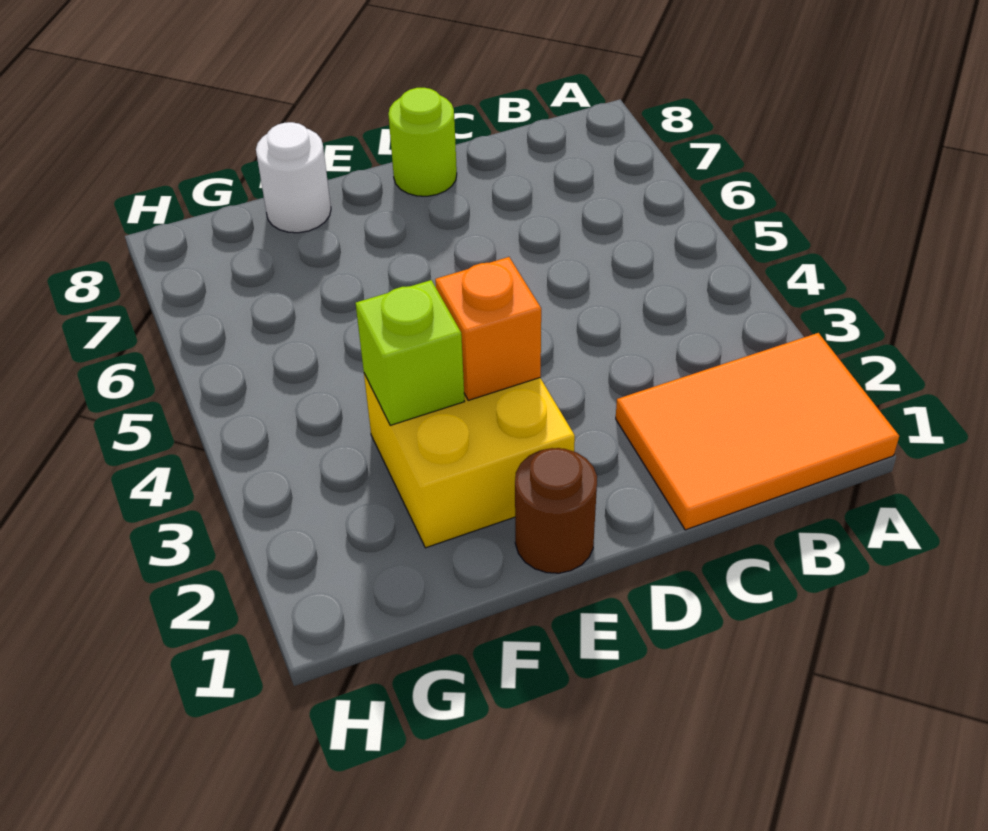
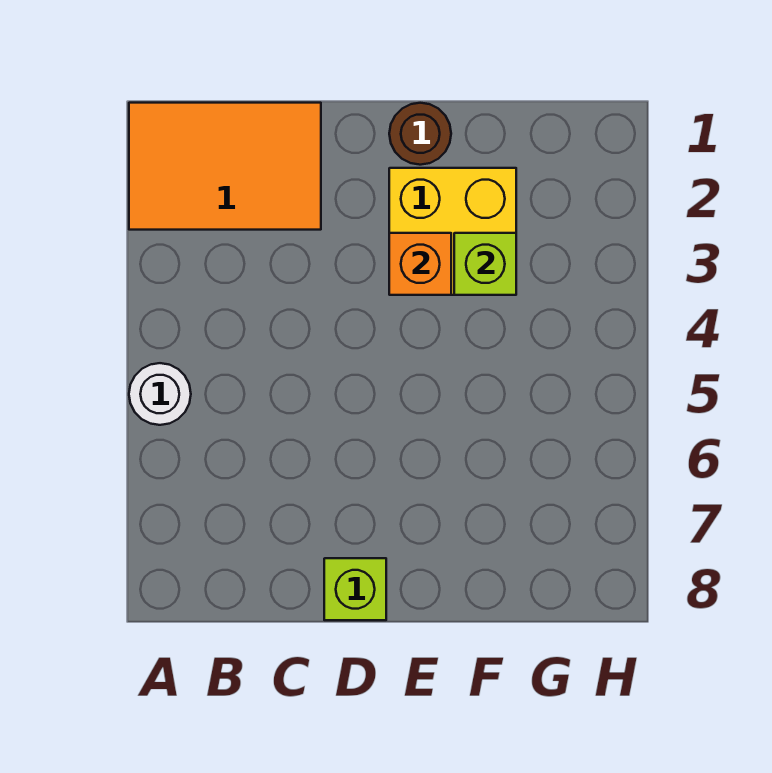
lime round brick D8 level 1 -> lime brick D8 level 1
white round brick F8 level 1 -> white round brick A5 level 1

